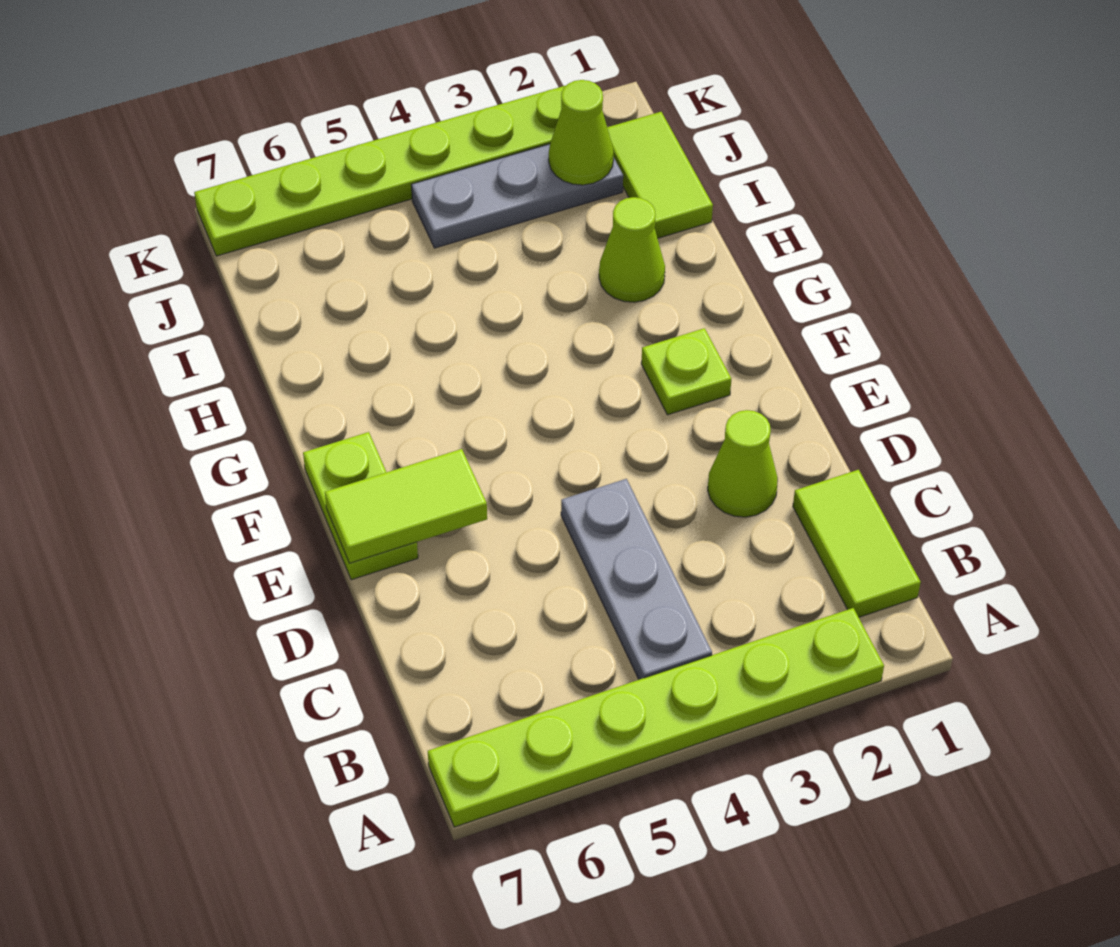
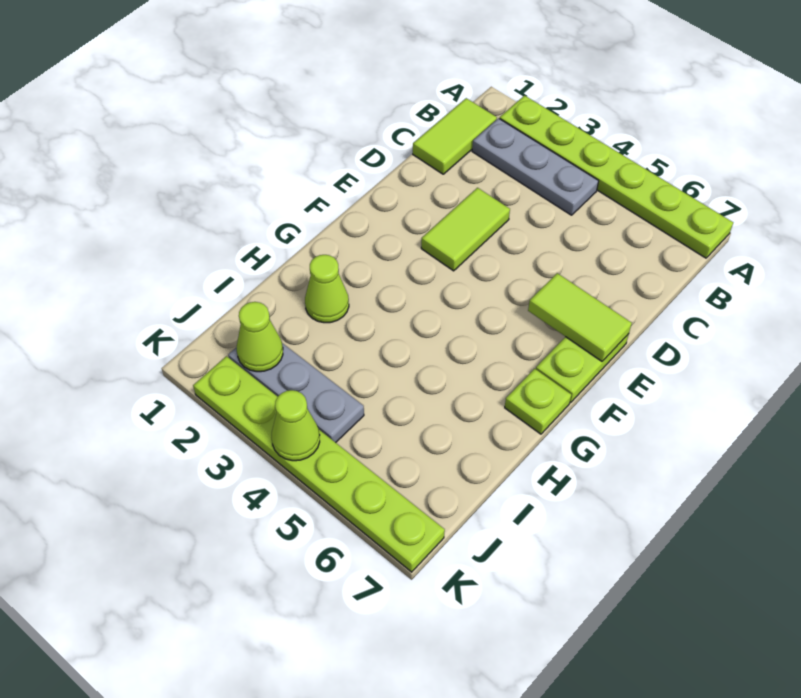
grey plate B4:D4 level 1 -> grey plate B2:B4 level 1
lime cone D2 level 1 -> lime cone K4 level 2
lime plate F2 level 1 -> lime plate G7 level 1
lime tile I1:J1 level 1 -> lime tile D3:E3 level 1

